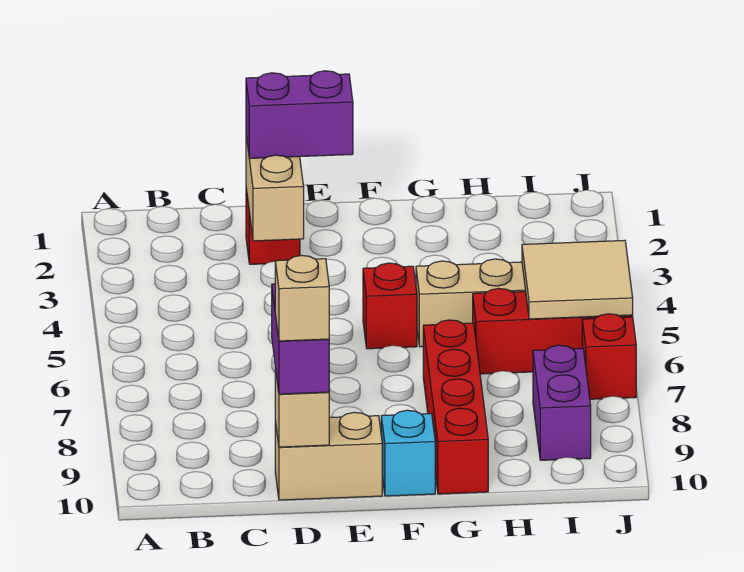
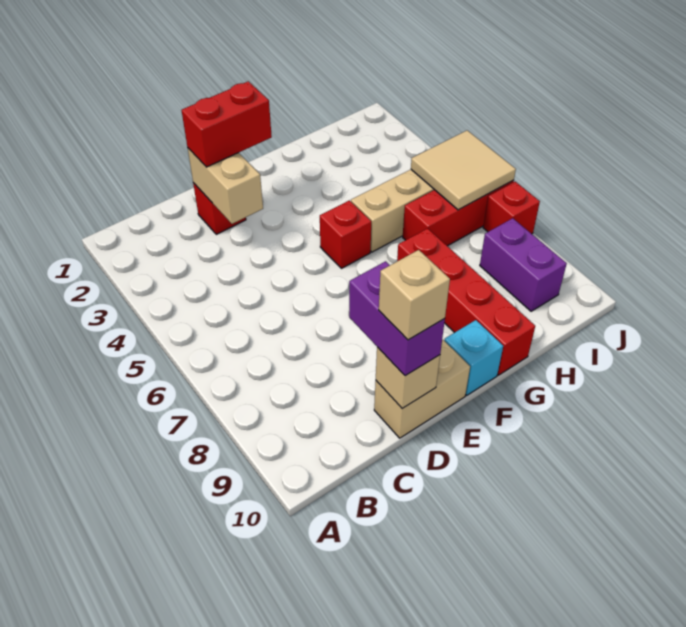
purple brick D2:E2 level 3 -> red brick D2:E2 level 3

